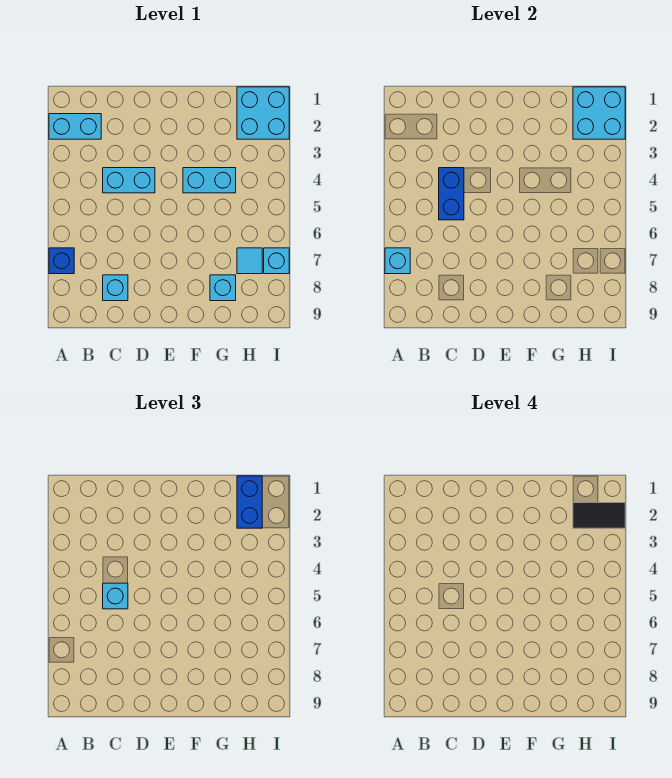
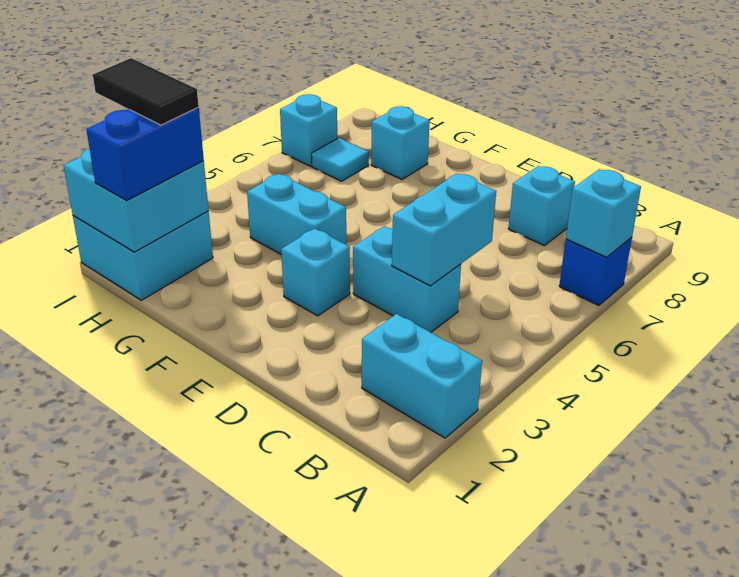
blue brick C4:C5 level 2 -> cyan brick C4:C5 level 2
cyan brick C5 level 3 -> cyan brick E3 level 1

